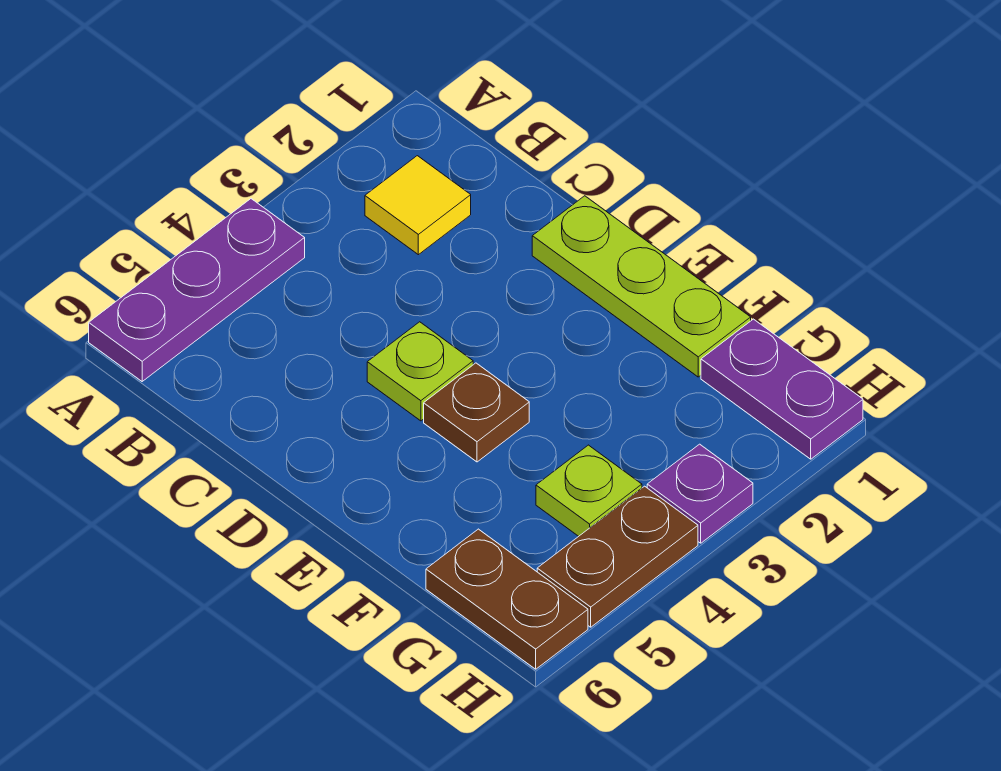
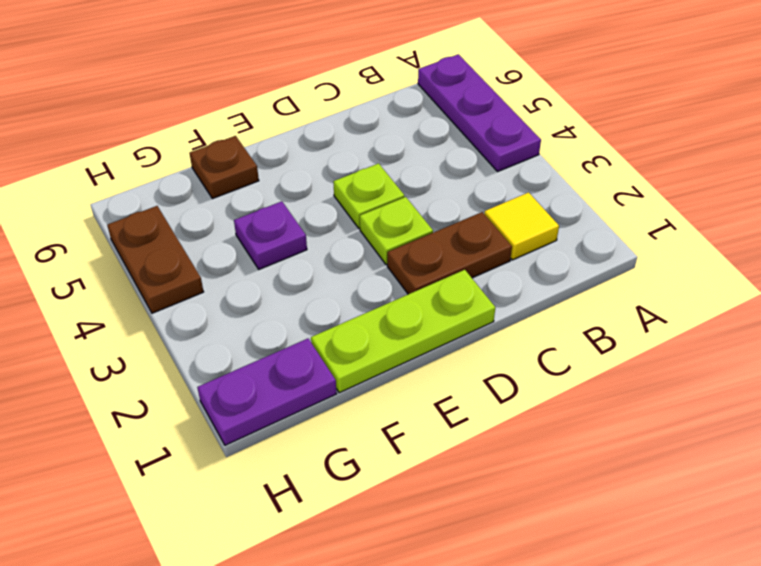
brown plate E4 level 1 -> brown plate F6 level 1
lime plate G4 level 1 -> lime plate D3 level 1
brown plate G6:H6 level 1 -> brown plate C2:D2 level 1
purple plate H3 level 1 -> purple plate F4 level 1

